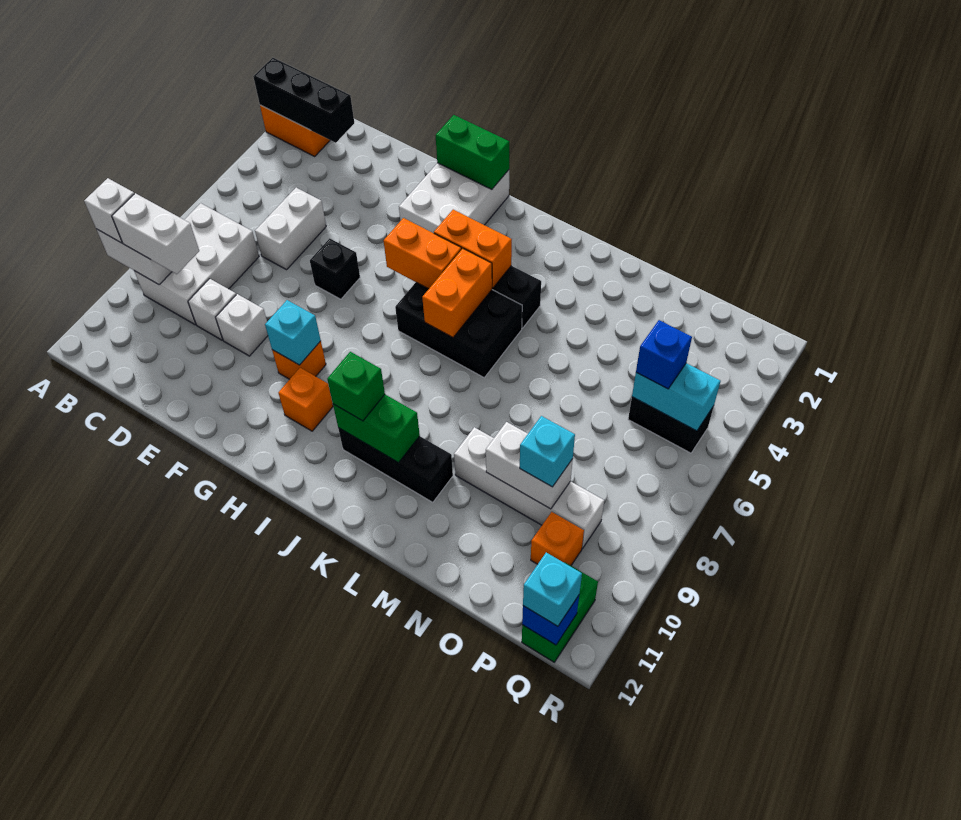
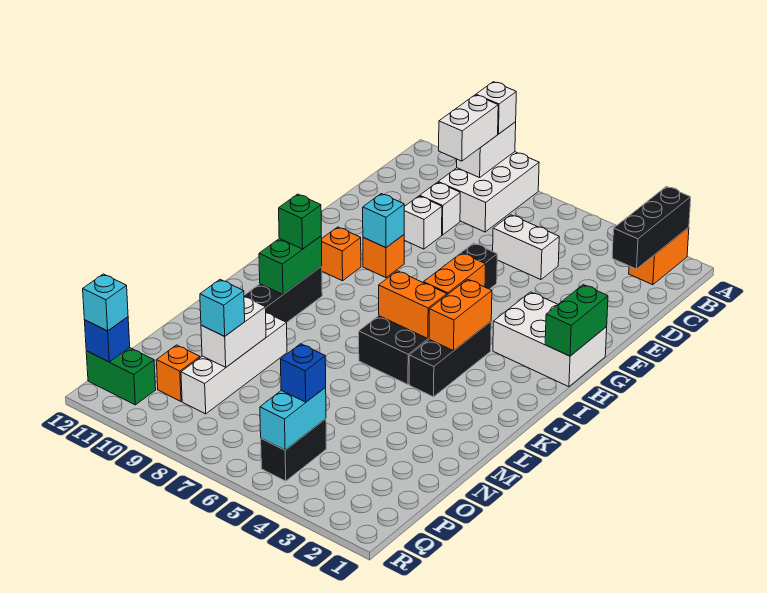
white brick B7:C9 level 1 -> white brick A8:C9 level 1

